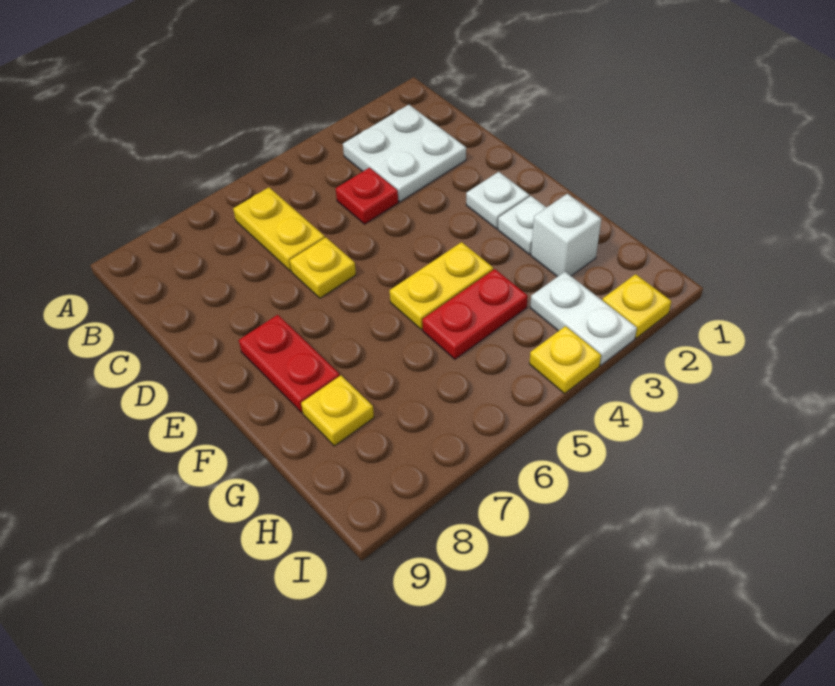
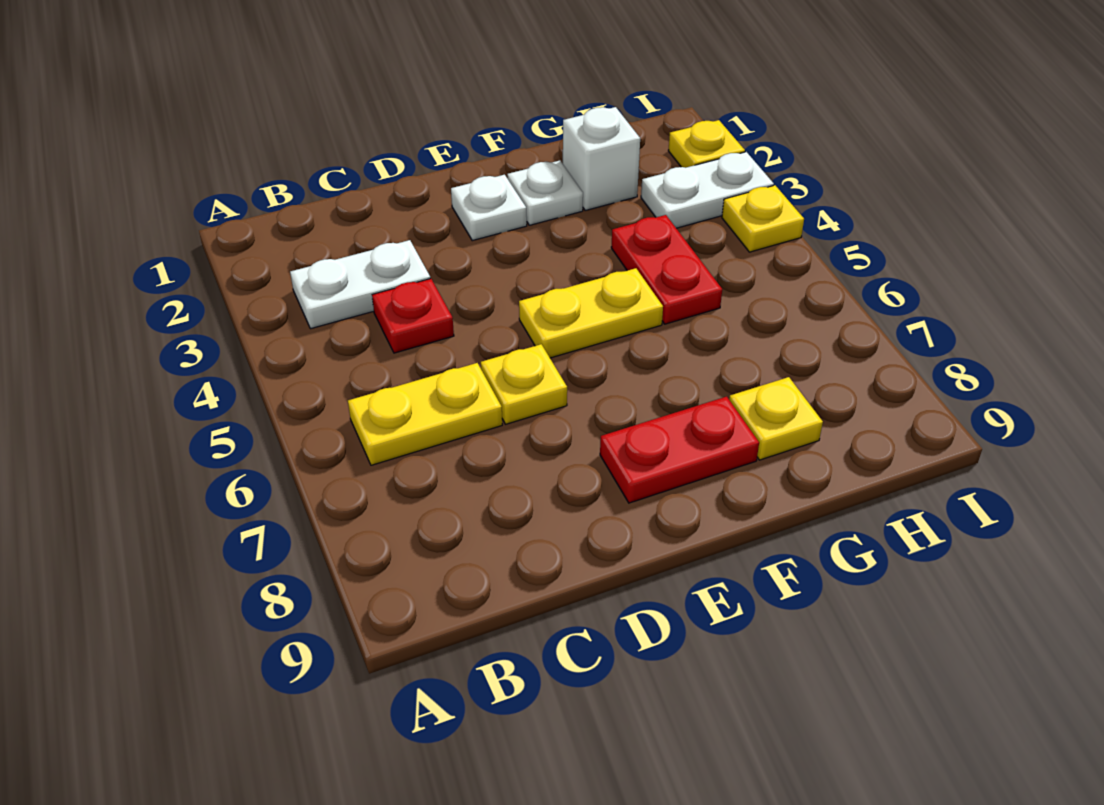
white plate B2:C3 level 1 -> white plate B3:C3 level 1
yellow plate F4:F5 level 1 -> yellow plate E5:F5 level 1

